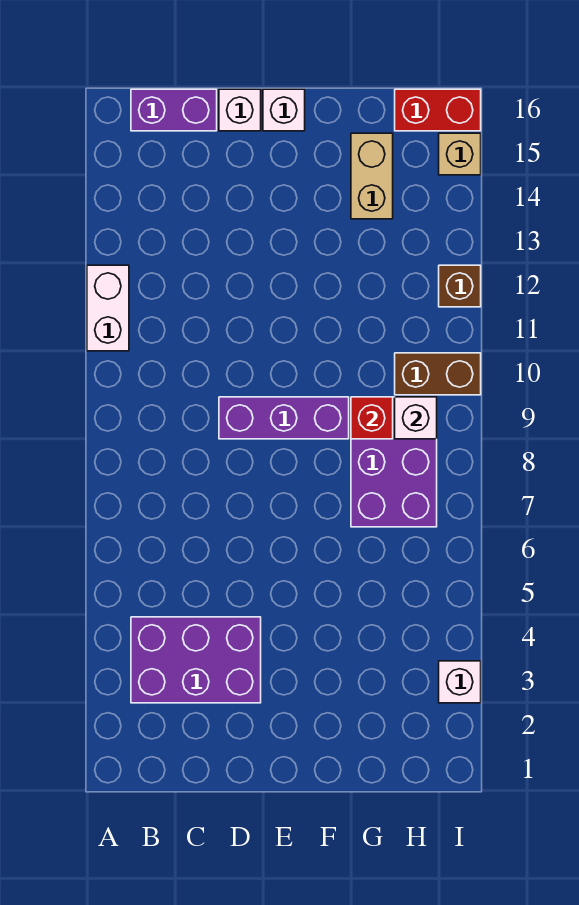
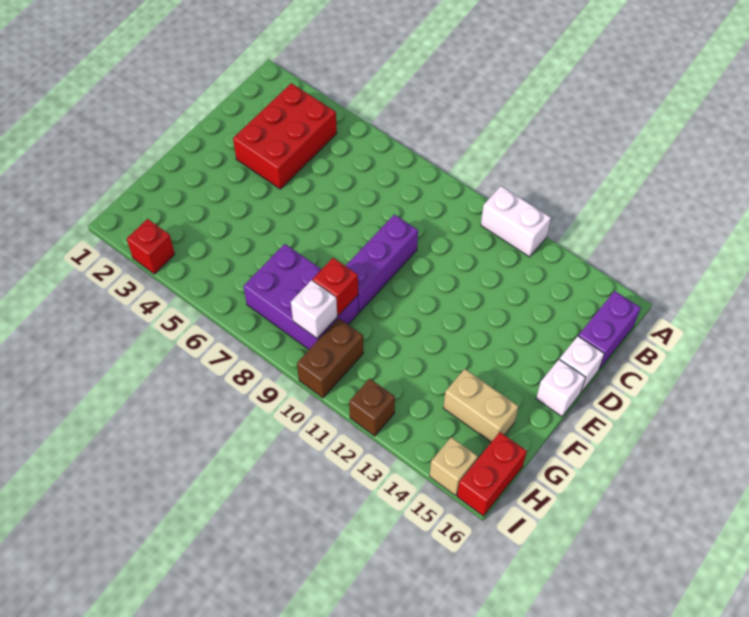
purple brick B3:D4 level 1 -> red brick B3:D4 level 1
white brick I3 level 1 -> red brick I3 level 1

